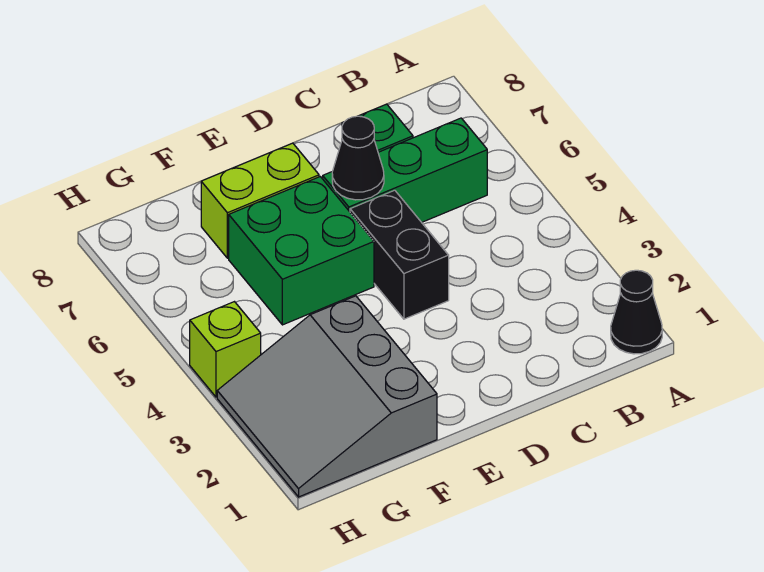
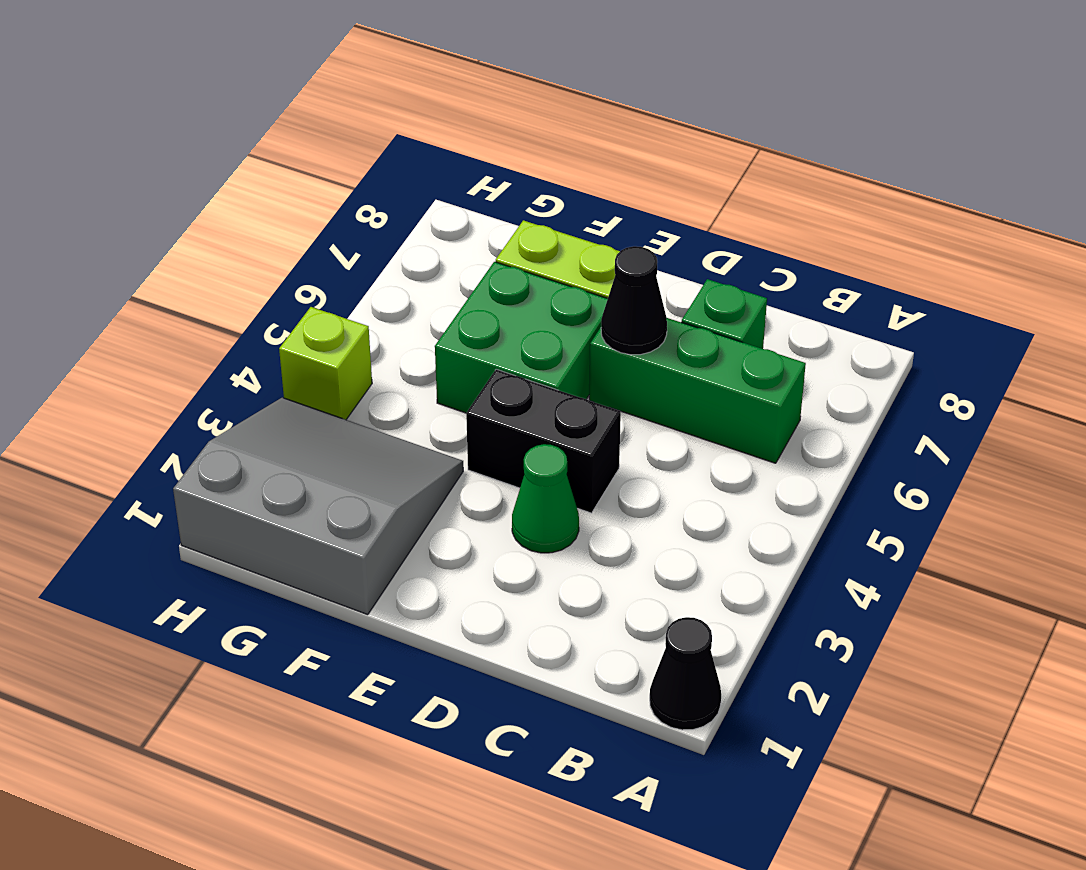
none -> green cone D3 level 1
black brick D4:D5 level 1 -> black brick D4:E4 level 1
grey slope F1:H3 level 1 top F -> grey slope F1:H3 level 1 top 1

